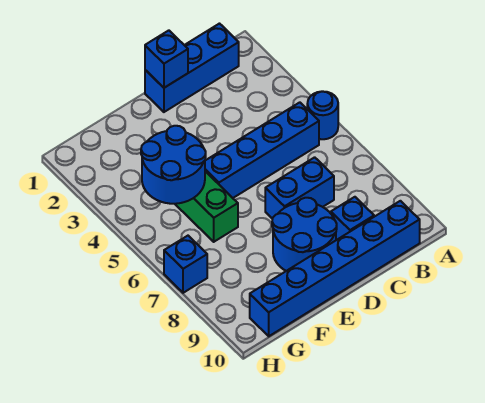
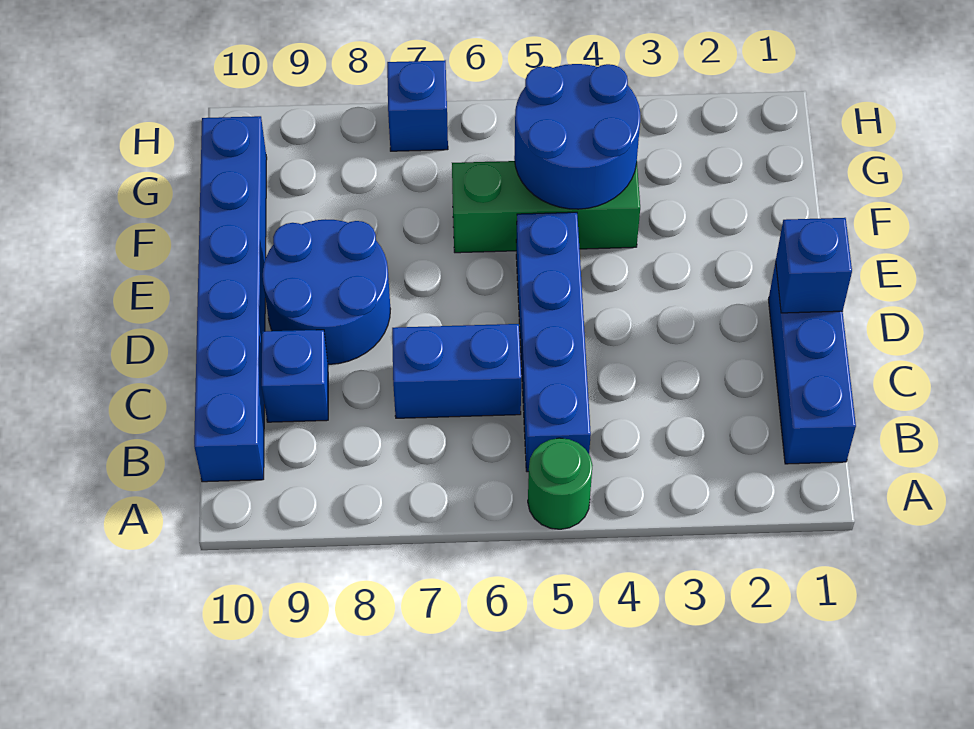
blue round brick A5 level 1 -> green round brick A5 level 1
blue brick C7:D7 level 1 -> blue brick C6:C7 level 1

